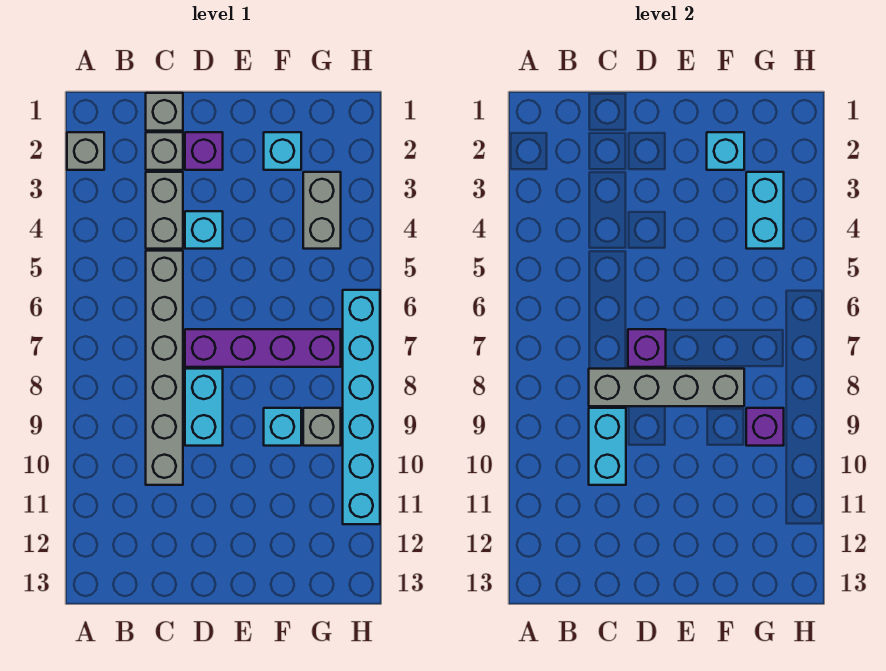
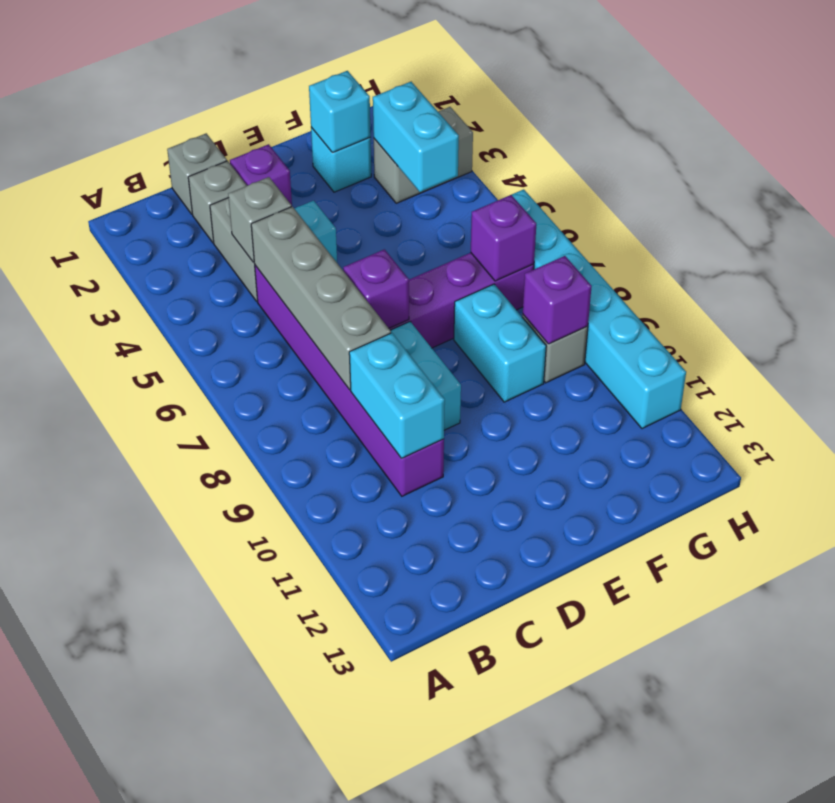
grey brick A2 level 1 -> grey brick C4 level 2
grey brick C5:C10 level 1 -> purple brick C5:C10 level 1
grey brick C8:F8 level 2 -> grey brick C5:C8 level 2
cyan brick F9 level 1 -> cyan brick F8:F9 level 1
grey brick G3:G4 level 1 -> grey brick G3:H3 level 1
none -> purple brick G7 level 2

